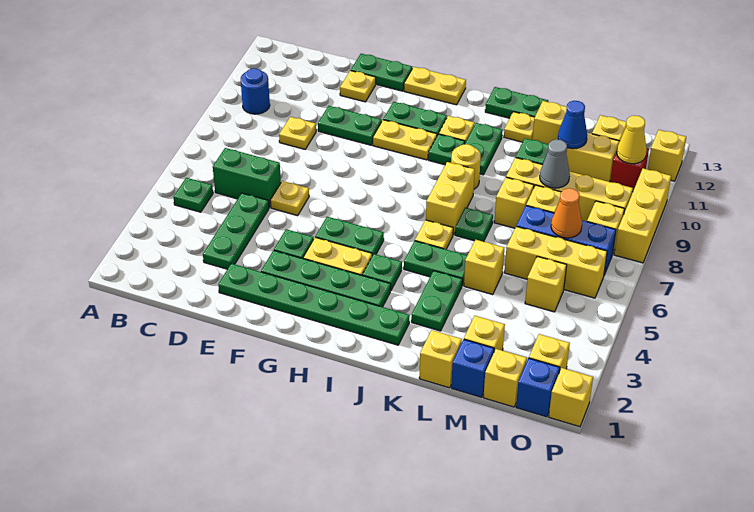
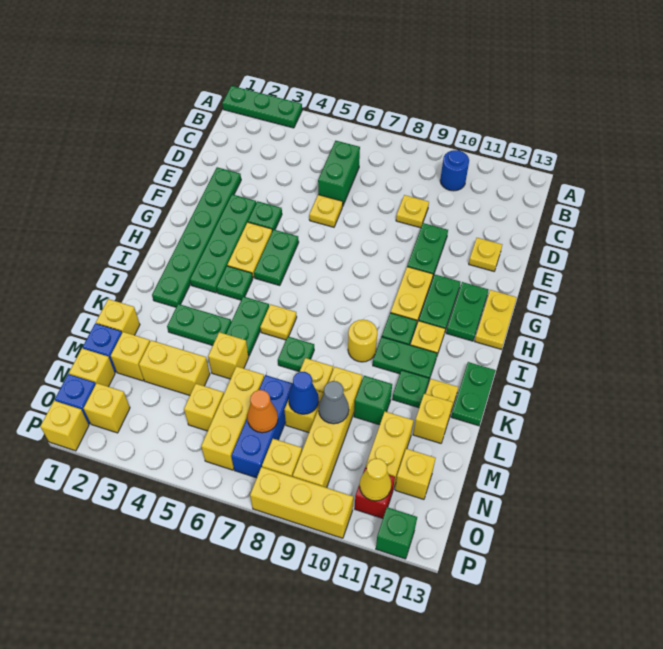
green plate B5 level 1 -> green plate K11 level 1
green plate D3:D5 level 1 -> green plate A1:A3 level 1
green plate E13:F13 level 1 -> green plate G12:H12 level 1
yellow brick J7:J8 level 1 -> yellow brick M3:M4 level 1
blue cone M11 level 2 -> blue cone M8 level 2
yellow brick P12 level 1 -> green brick P12 level 1

